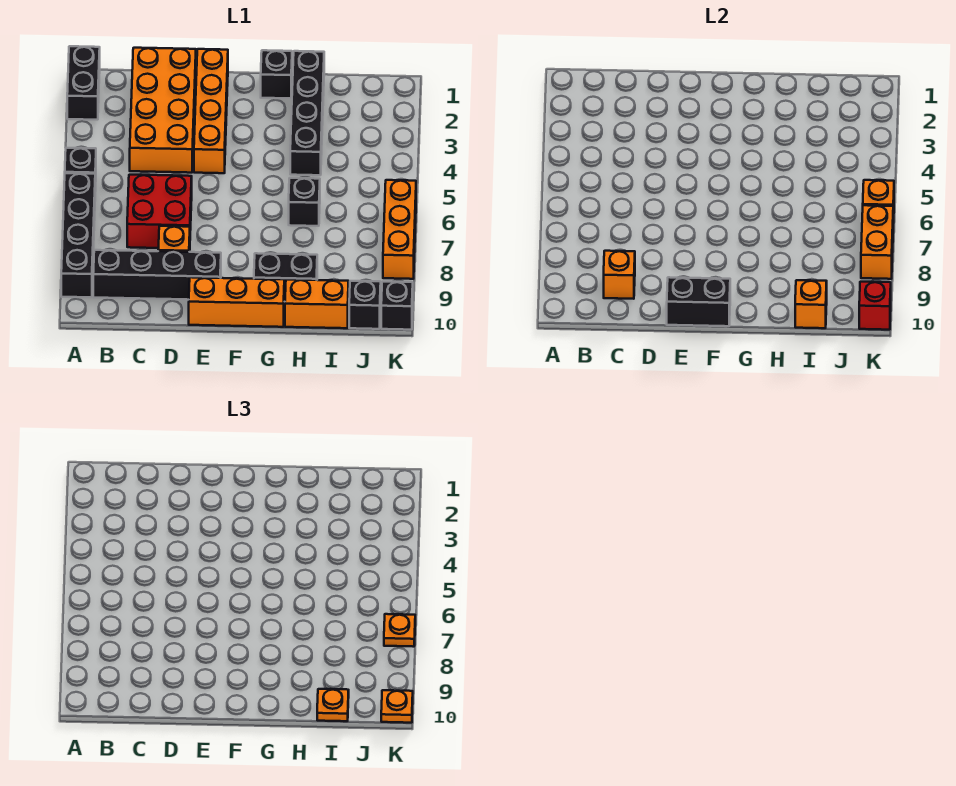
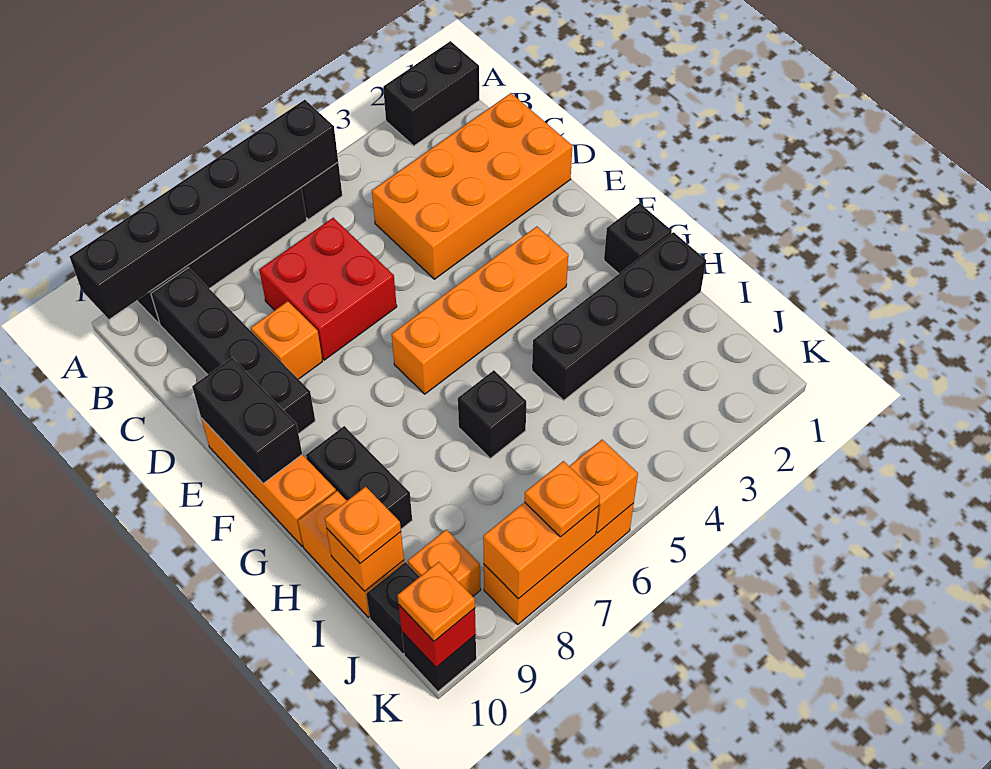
none -> black brick A5:A10 level 2
orange brick C9 level 2 -> orange brick J9 level 1
orange brick E1:E4 level 1 -> orange brick F3:F6 level 1

